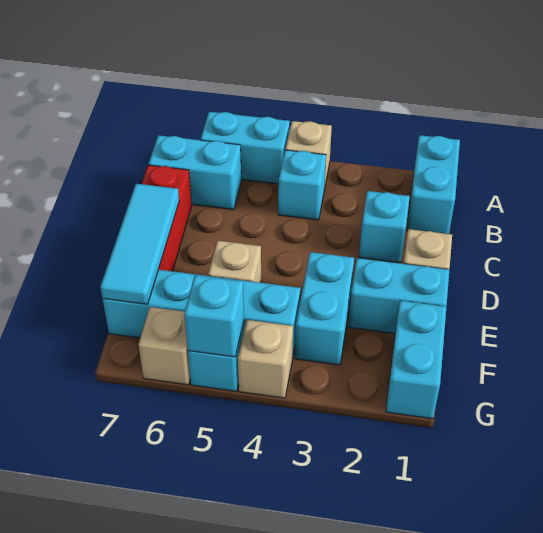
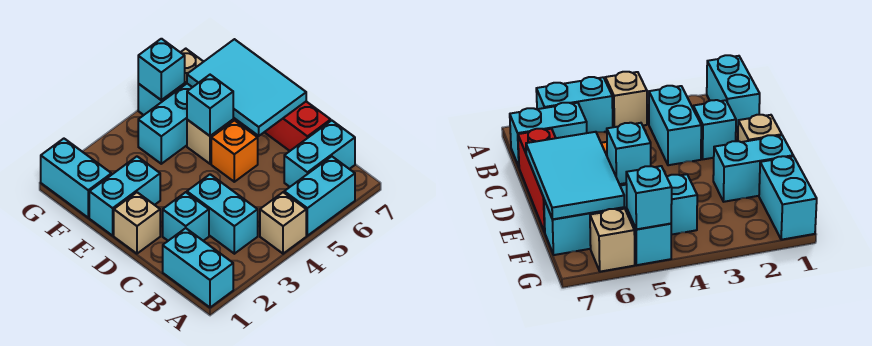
cyan brick B4 level 1 -> cyan brick E5 level 2
none -> orange brick D5 level 1
cyan tile D7:F7 level 2 -> cyan tile D6:F7 level 2
cyan brick E3:F3 level 1 -> cyan brick B3:C3 level 1
tan brick G4 level 1 -> none

